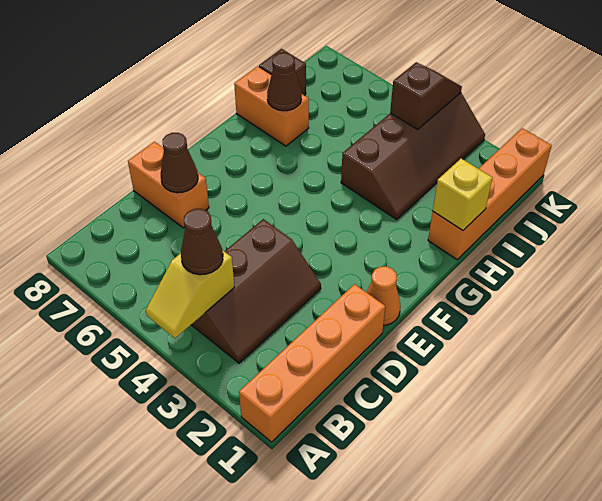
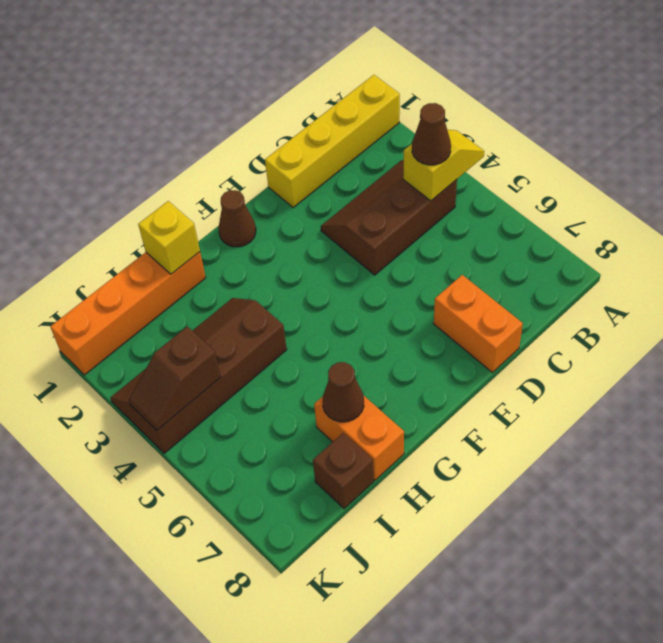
orange brick A1:D1 level 1 -> yellow brick A1:D1 level 1
brown cone D7 level 2 -> brown cone F1 level 1
orange cone E1 level 1 -> none

